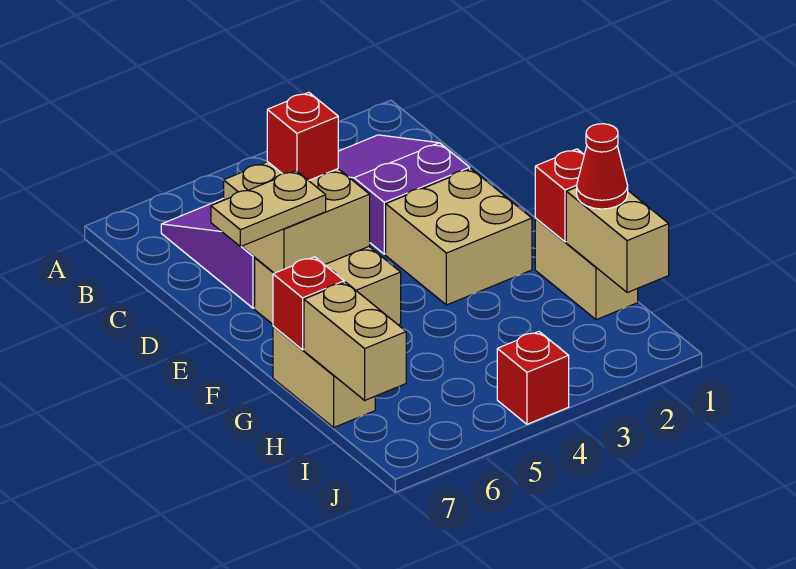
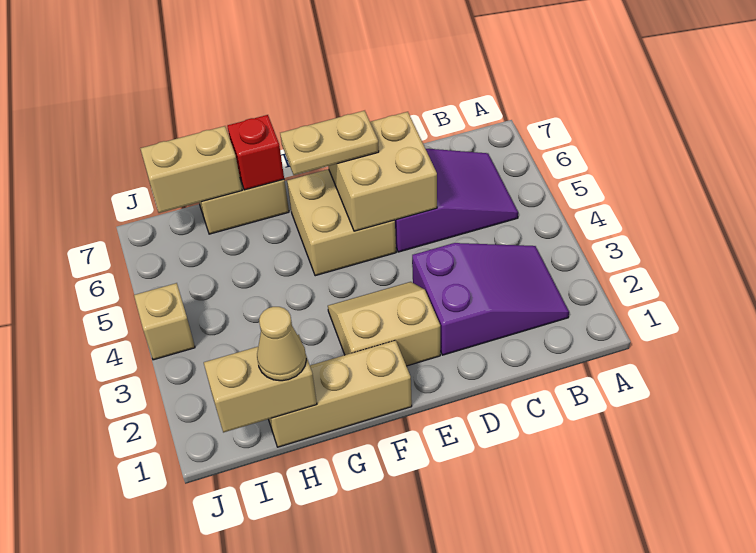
red brick D5 level 3 -> none
tan brick E2:F3 level 1 -> tan slope E2:F3 level 1 top 2
tan plate E6:E7 level 3 -> tan plate E6:F6 level 3
tan brick G1:H1 level 1 -> tan brick F1:H1 level 1
red brick G1 level 2 -> none
red cone H1 level 3 -> tan cone H1 level 3
red brick J4 level 1 -> tan brick J4 level 1

